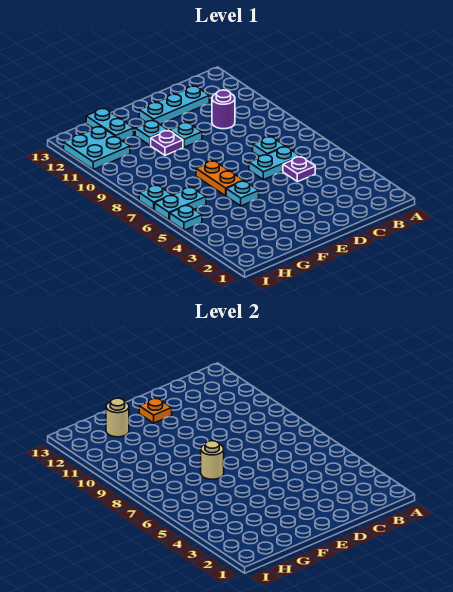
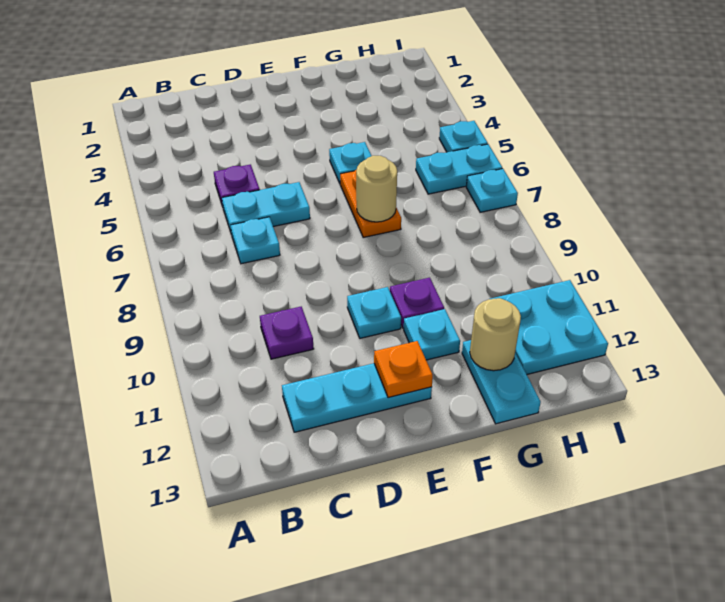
purple round brick C10 level 1 -> purple plate C10 level 1

